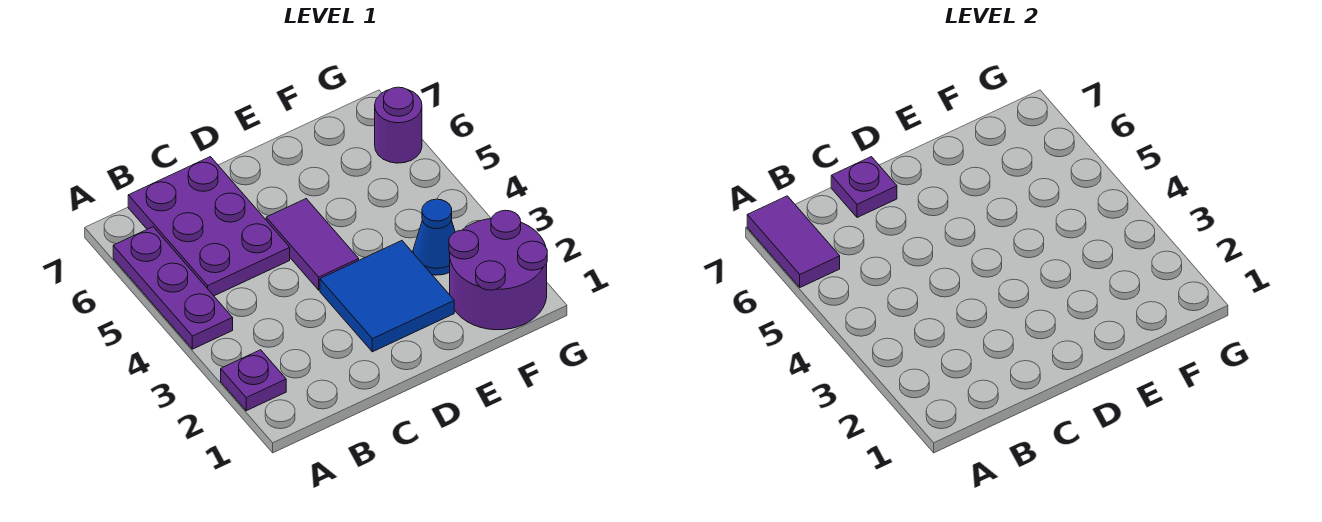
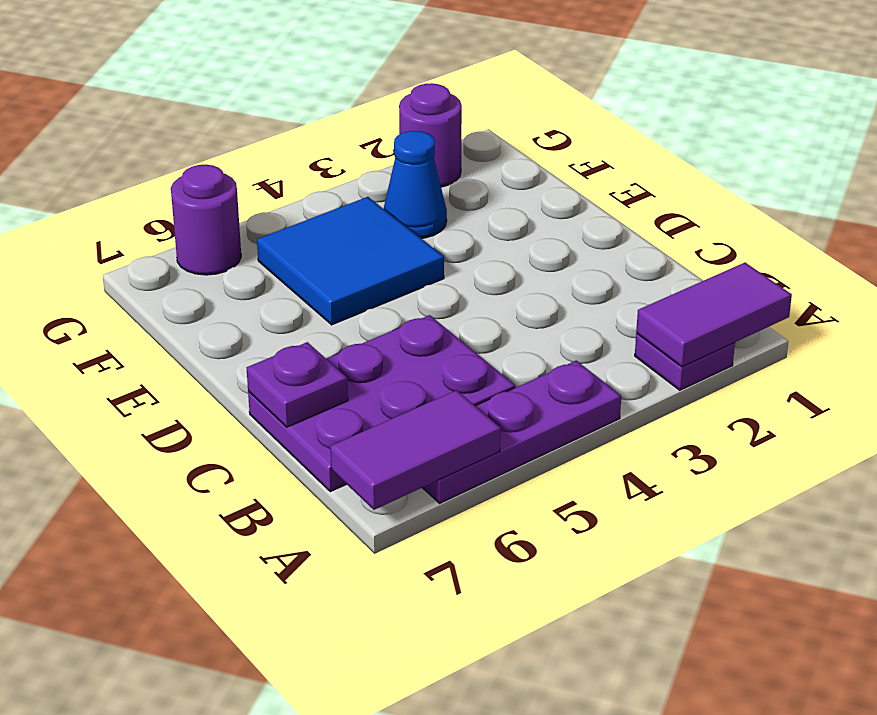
blue tile D2:E3 level 1 -> blue tile E4:F5 level 1
purple tile D4:D5 level 1 -> purple tile A1:A2 level 2
purple round brick F1:G2 level 1 -> purple round brick G2 level 1

